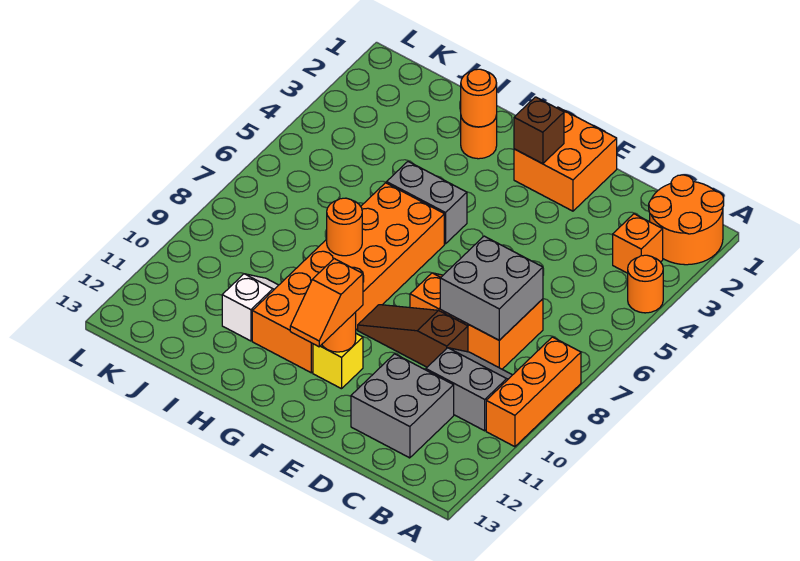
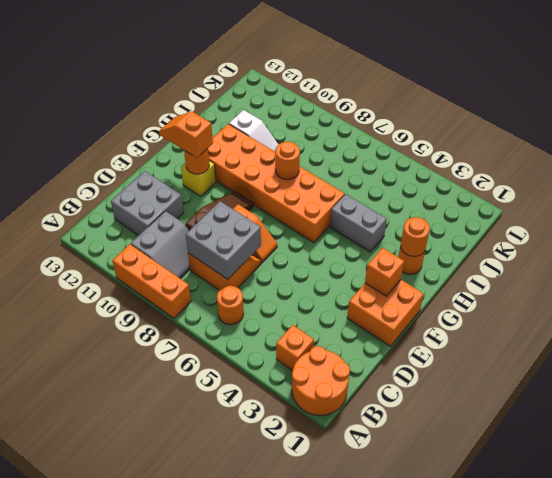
orange round brick A4 level 1 -> orange round brick B6 level 1
brown brick F2 level 2 -> orange brick F2 level 2
grey brick G5:H5 level 1 -> grey brick H4:H5 level 1

